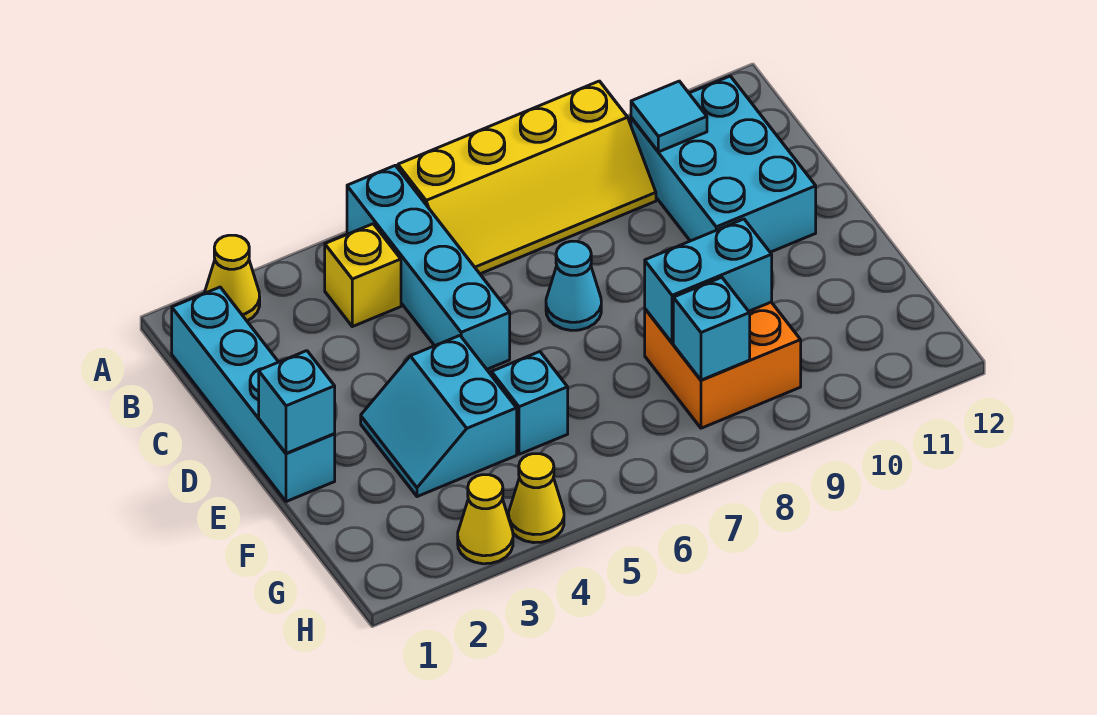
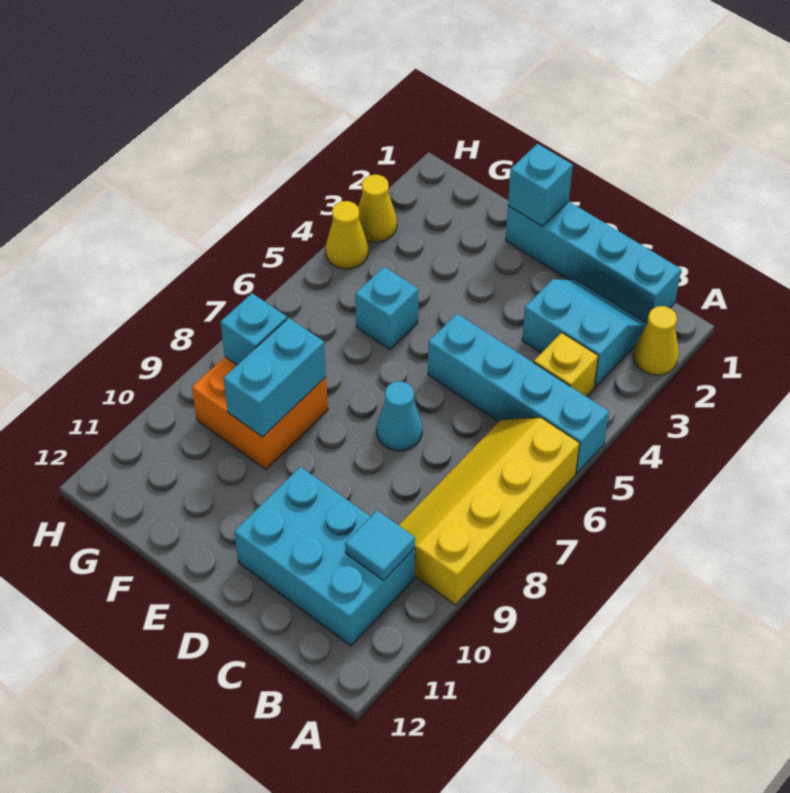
cyan slope E3:F4 level 1 top 4 -> cyan slope B2:C3 level 1 top 3

